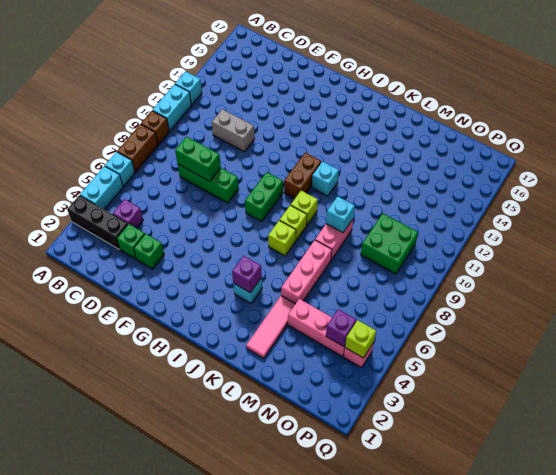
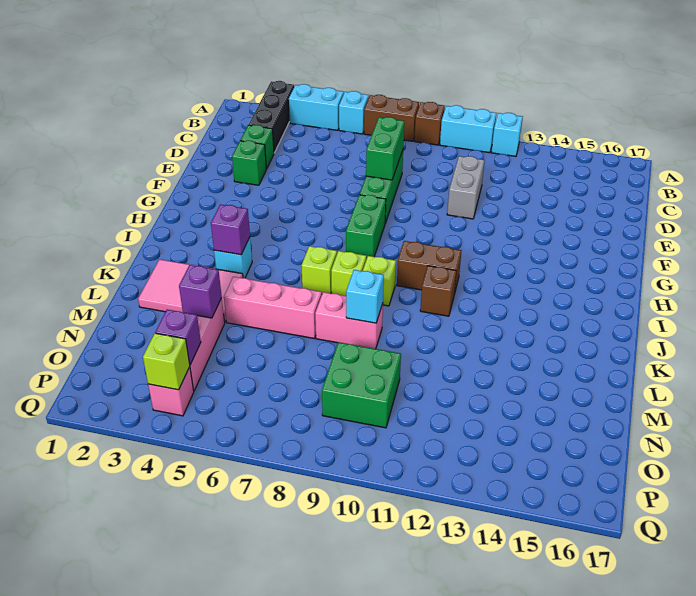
purple brick C4 level 1 -> purple brick M4 level 2
green brick H8:H9 level 1 -> green brick G8:H8 level 1
cyan brick J11 level 1 -> brown brick J11 level 1
pink tile L2:L4 level 1 -> pink tile K2:L4 level 1

